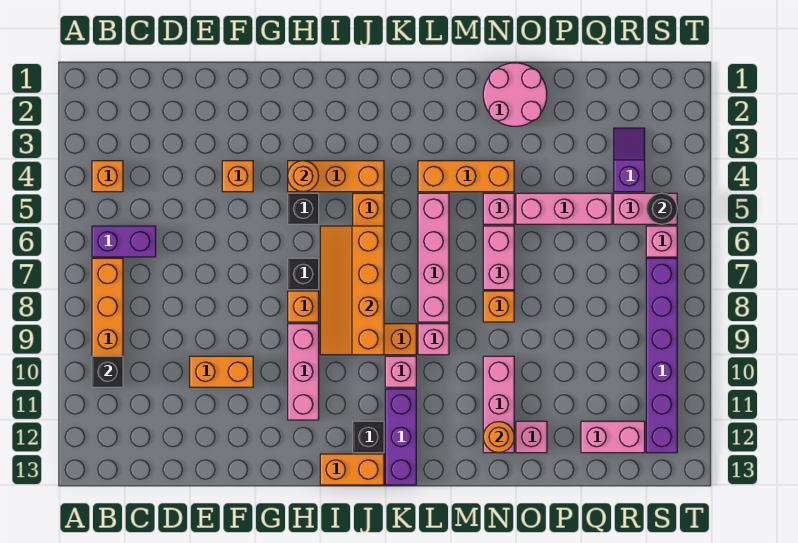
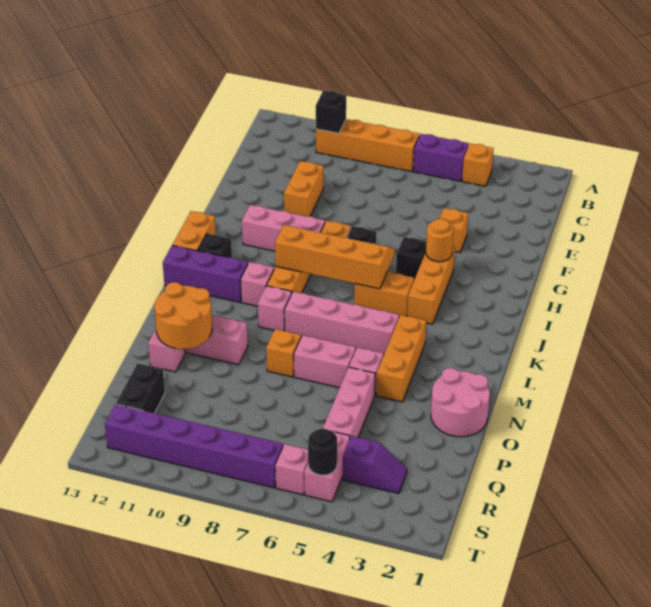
purple brick B6:C6 level 1 -> purple brick B5:B6 level 1
orange round brick N12 level 2 -> orange round brick N11:O12 level 2
pink brick Q12:R12 level 1 -> black brick Q12:R12 level 1

